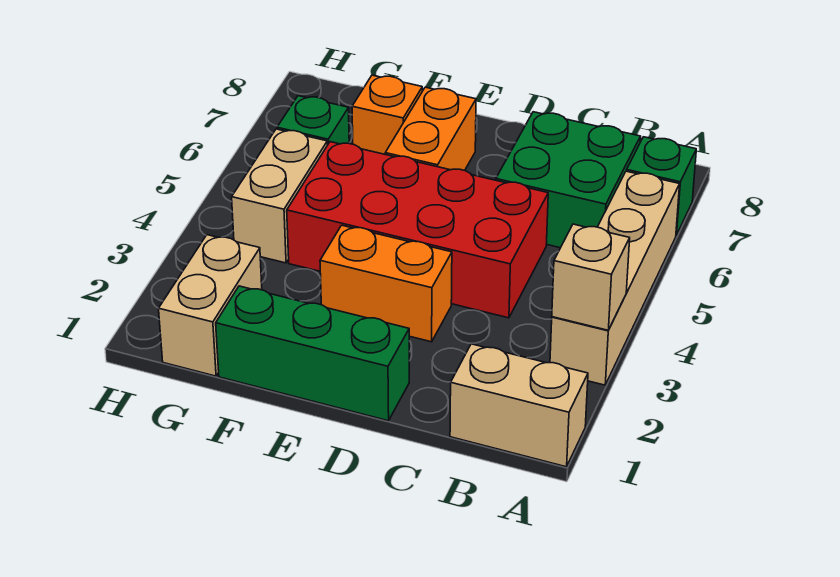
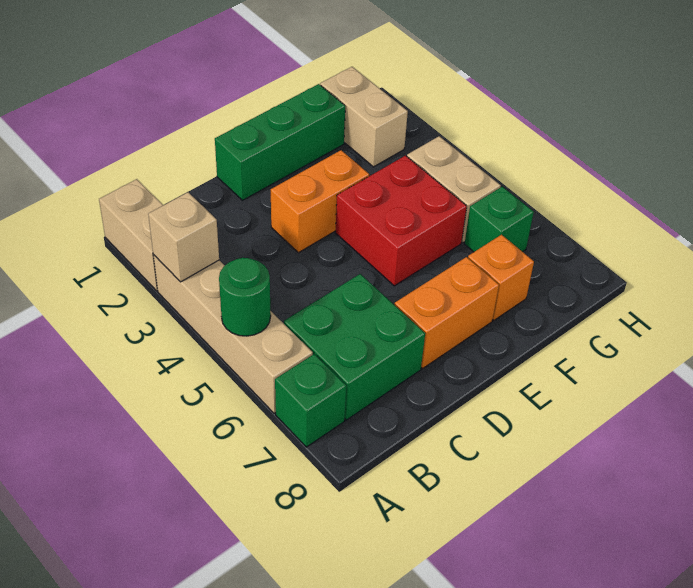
tan brick A1:B1 level 1 -> tan brick A1:A2 level 1
none -> green round brick A5 level 2
red brick C4:F5 level 1 -> red brick E4:F5 level 1
orange brick E6:E7 level 1 -> orange brick D7:E7 level 1

